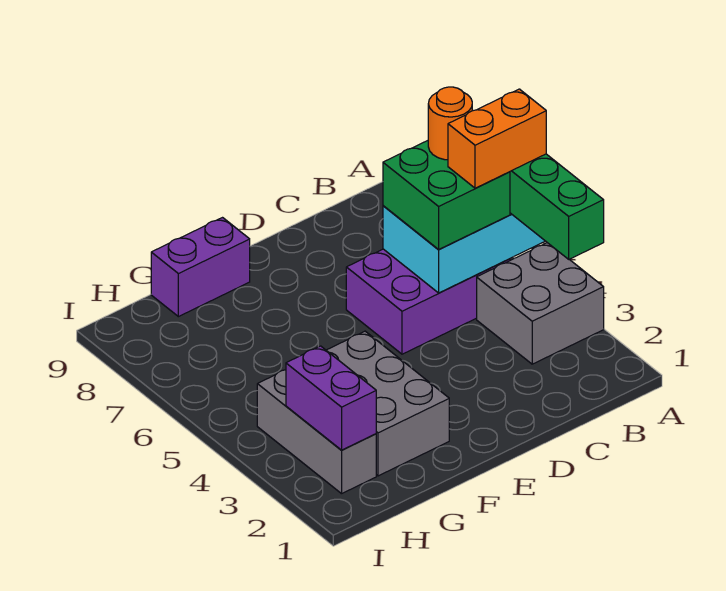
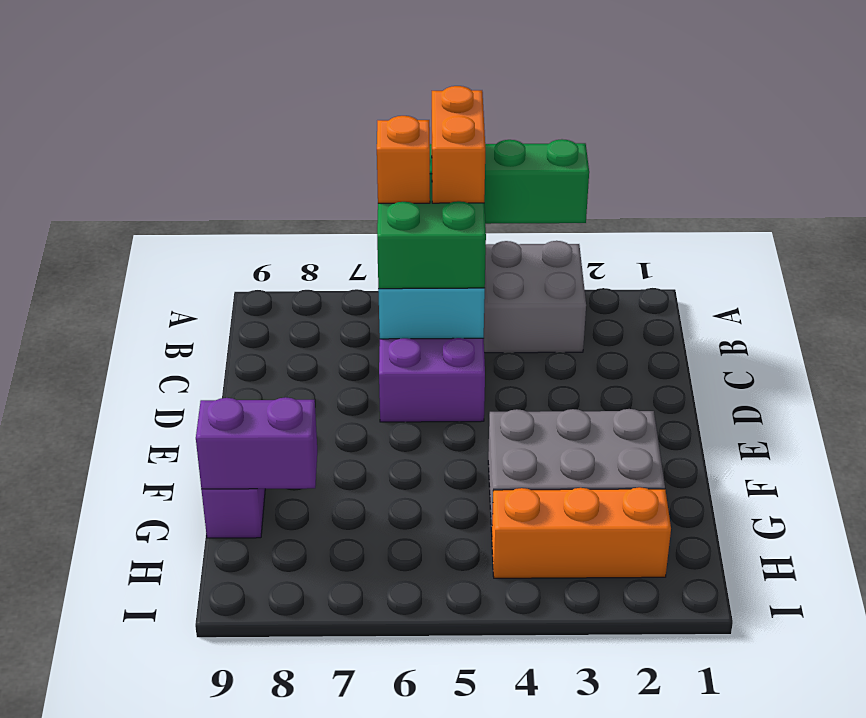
orange round brick B6 level 4 -> orange brick B6 level 4
grey brick H2:H4 level 1 -> orange brick H2:H4 level 1
purple brick H2:H3 level 2 -> purple brick G8:G9 level 2

